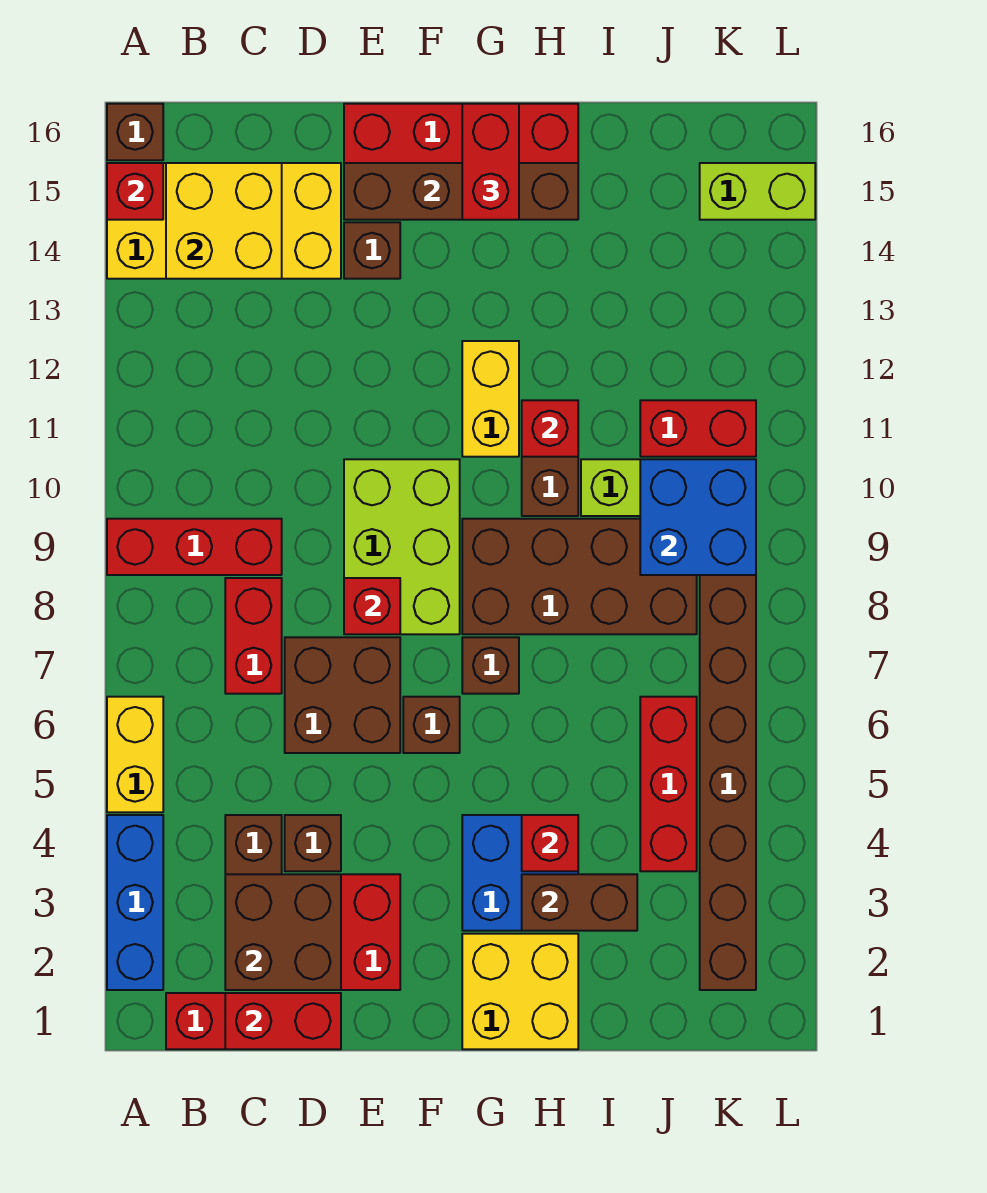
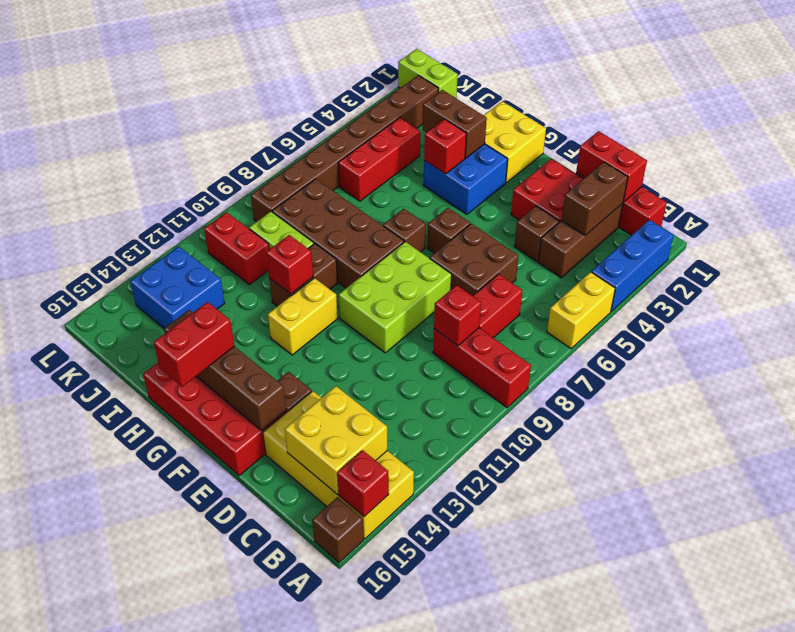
brown brick C2:D3 level 2 -> brown brick C2:C3 level 2
red brick E8 level 2 -> red brick C9 level 2
blue brick J9:K10 level 2 -> blue brick J13:K14 level 1
lime brick K15:L15 level 1 -> lime brick K1:L1 level 1

